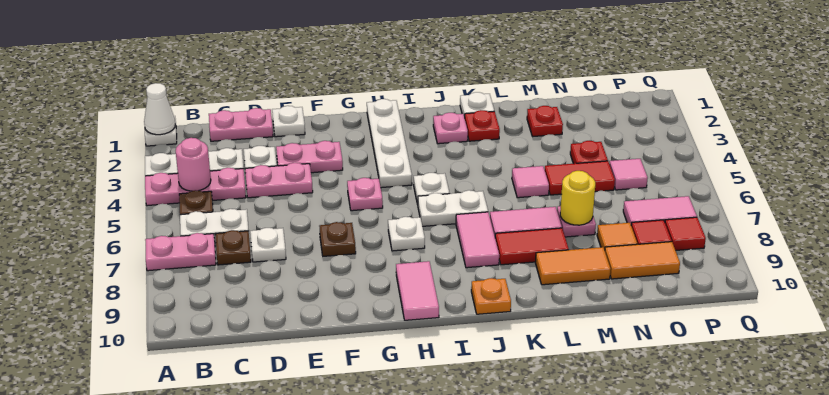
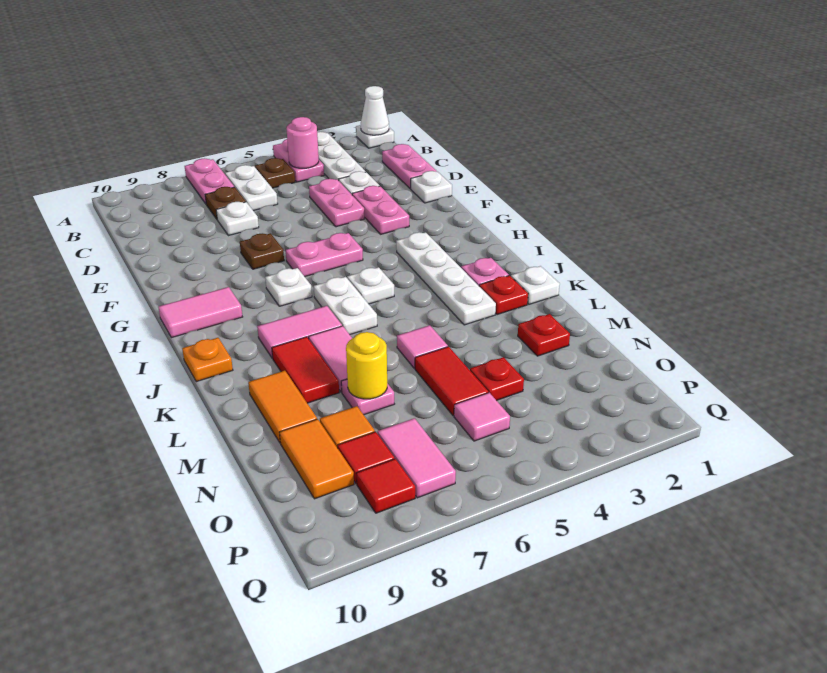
pink plate A4:C4 level 1 -> pink plate A4:B4 level 1
pink plate G5 level 1 -> pink plate G5:G6 level 1
white plate H1:H4 level 1 -> white plate H3:K3 level 1

